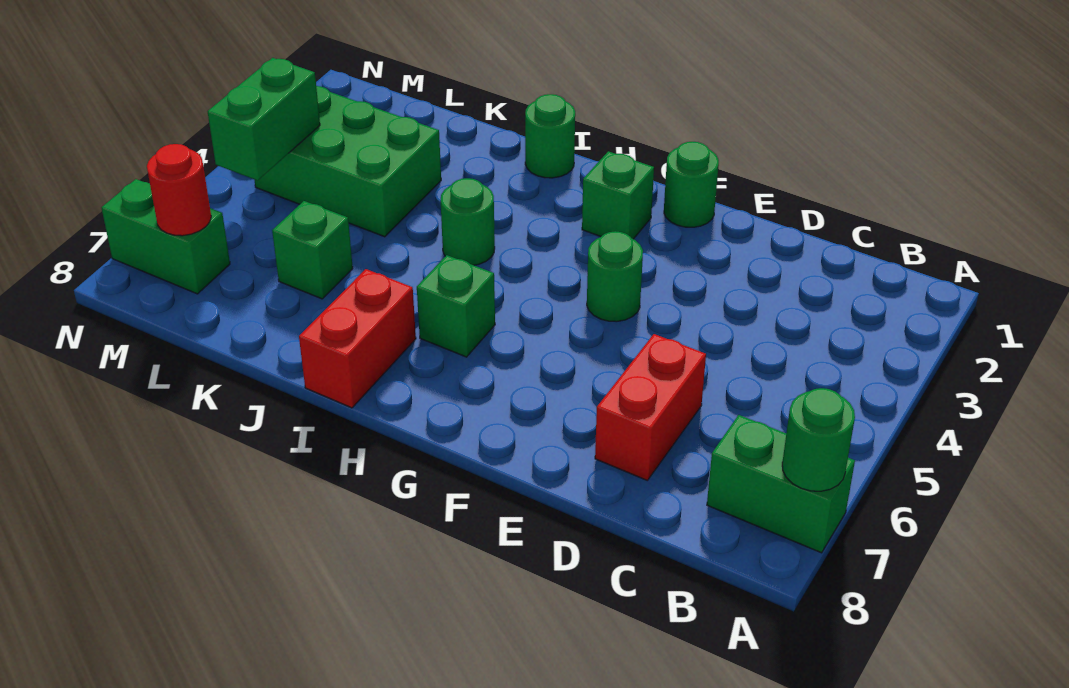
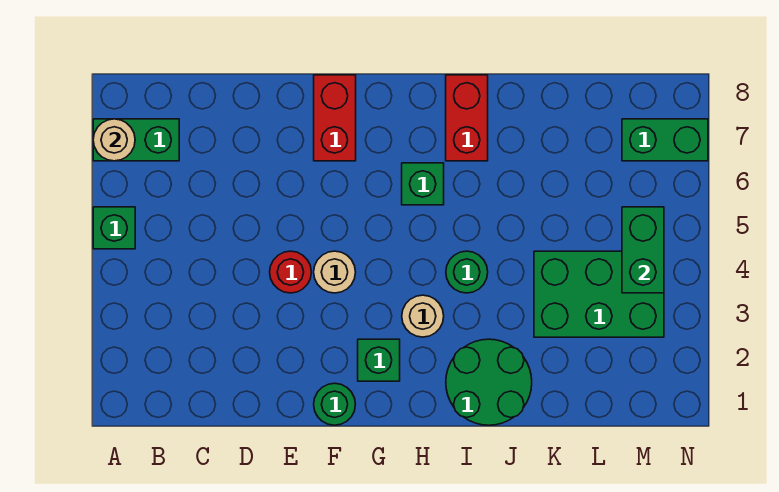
green round brick A7 level 2 -> tan round brick A7 level 2
red brick D6:D7 level 1 -> red brick F7:F8 level 1
green round brick F4 level 1 -> tan round brick F4 level 1
none -> tan round brick H3 level 1
green round brick I1 level 1 -> green round brick I1:J2 level 1
green brick K6 level 1 -> green brick A5 level 1
red round brick M7 level 2 -> red round brick E4 level 1

